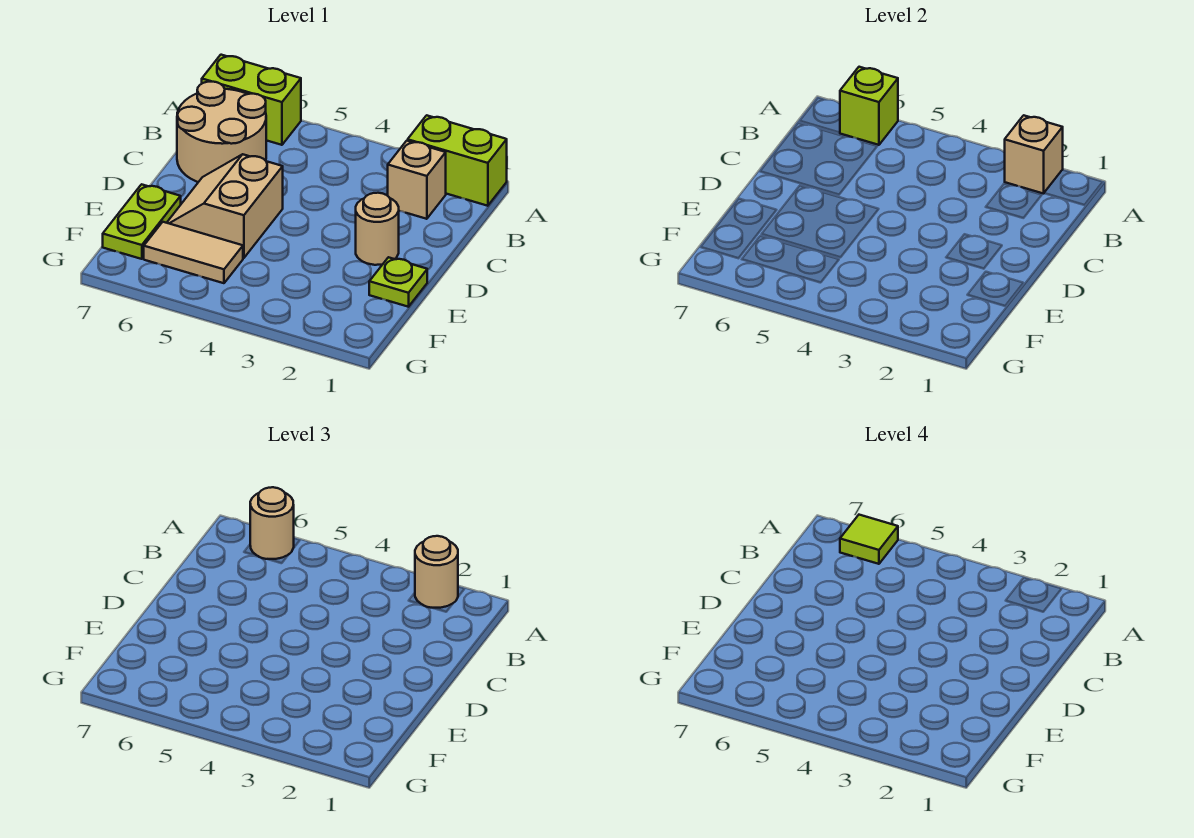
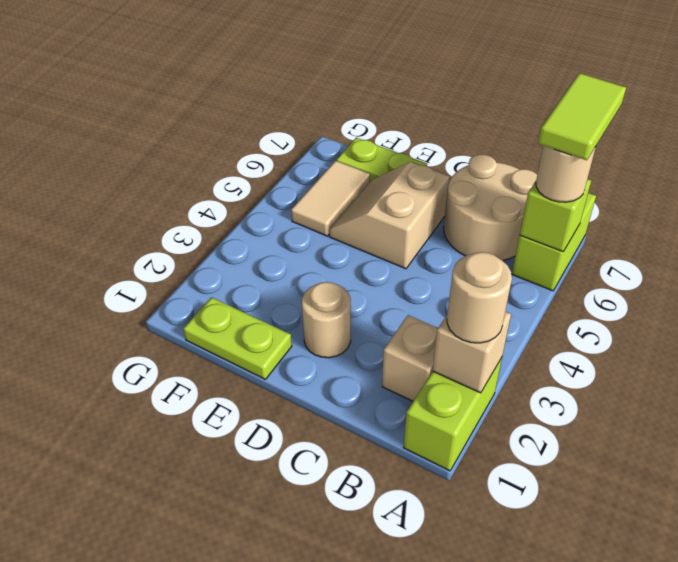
lime tile A6 level 4 -> lime tile A6:A7 level 4
tan slope D5:E6 level 1 top 5 -> tan slope D5:E6 level 1 top D
lime plate E1 level 1 -> lime plate E1:F1 level 1

